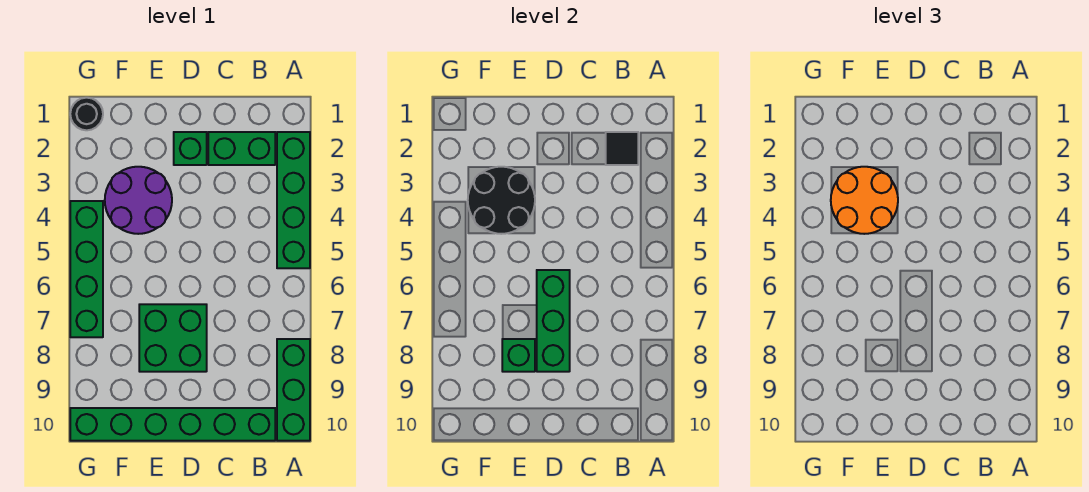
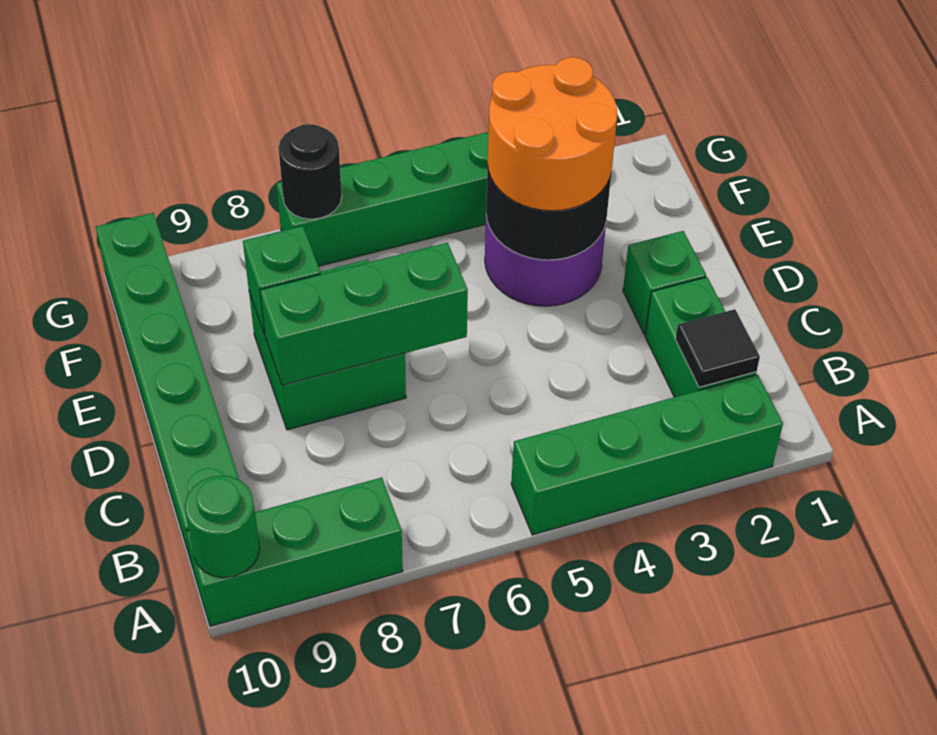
none -> green round brick A10 level 2
black round brick G1 level 1 -> black round brick G7 level 2

